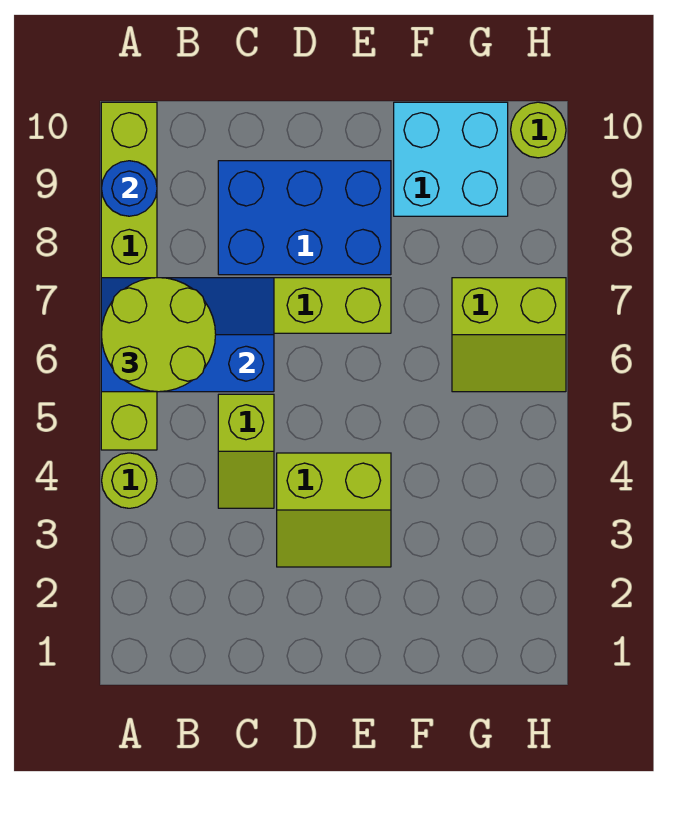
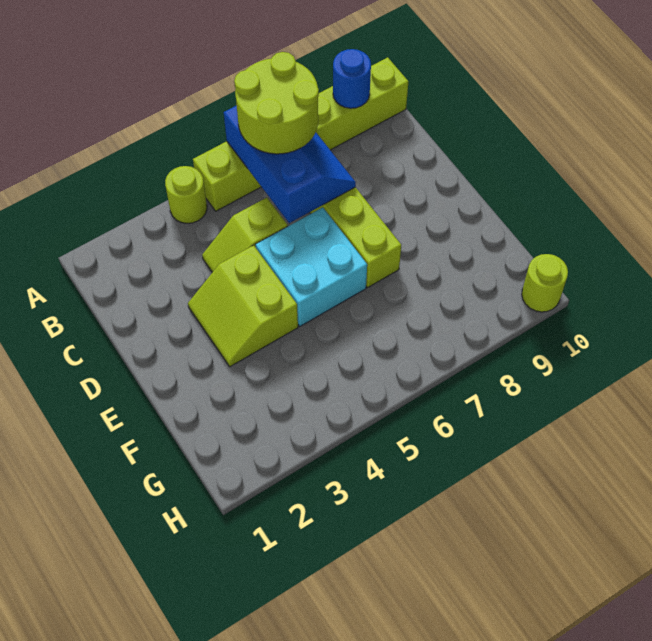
blue brick C8:E9 level 1 -> none
cyan brick F9:G10 level 1 -> cyan brick D5:E6 level 1
lime slope G6:H7 level 1 top 7 -> none

